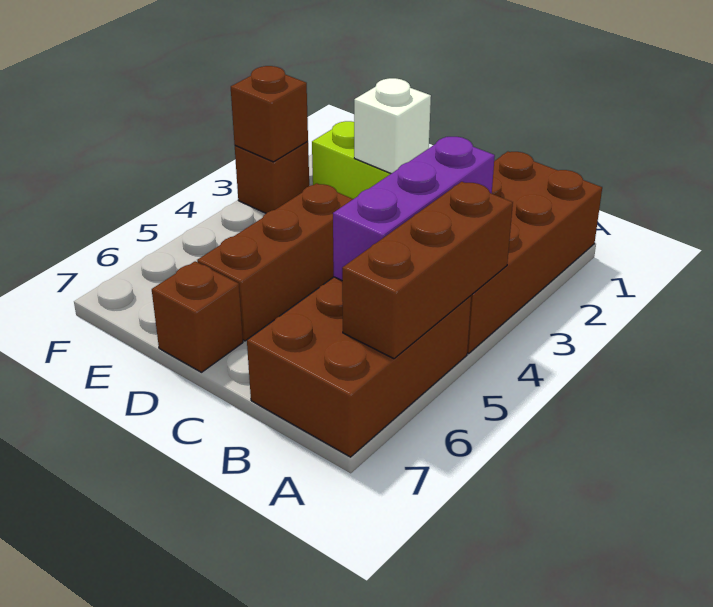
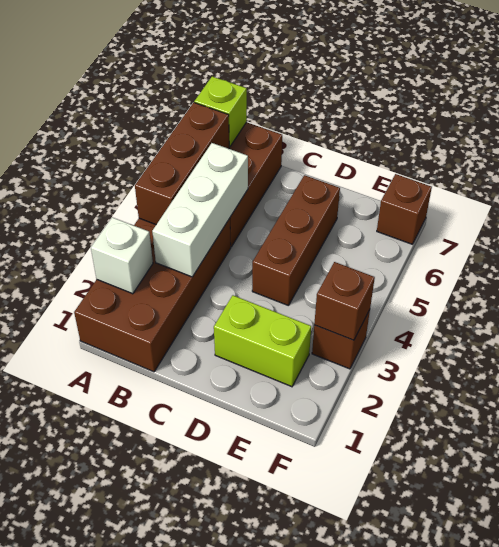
none -> lime brick A7 level 2
purple brick B3:B5 level 2 -> white brick B3:B5 level 2
white brick D2 level 2 -> white brick A2 level 2
brown brick D7 level 1 -> brown brick F7 level 1

